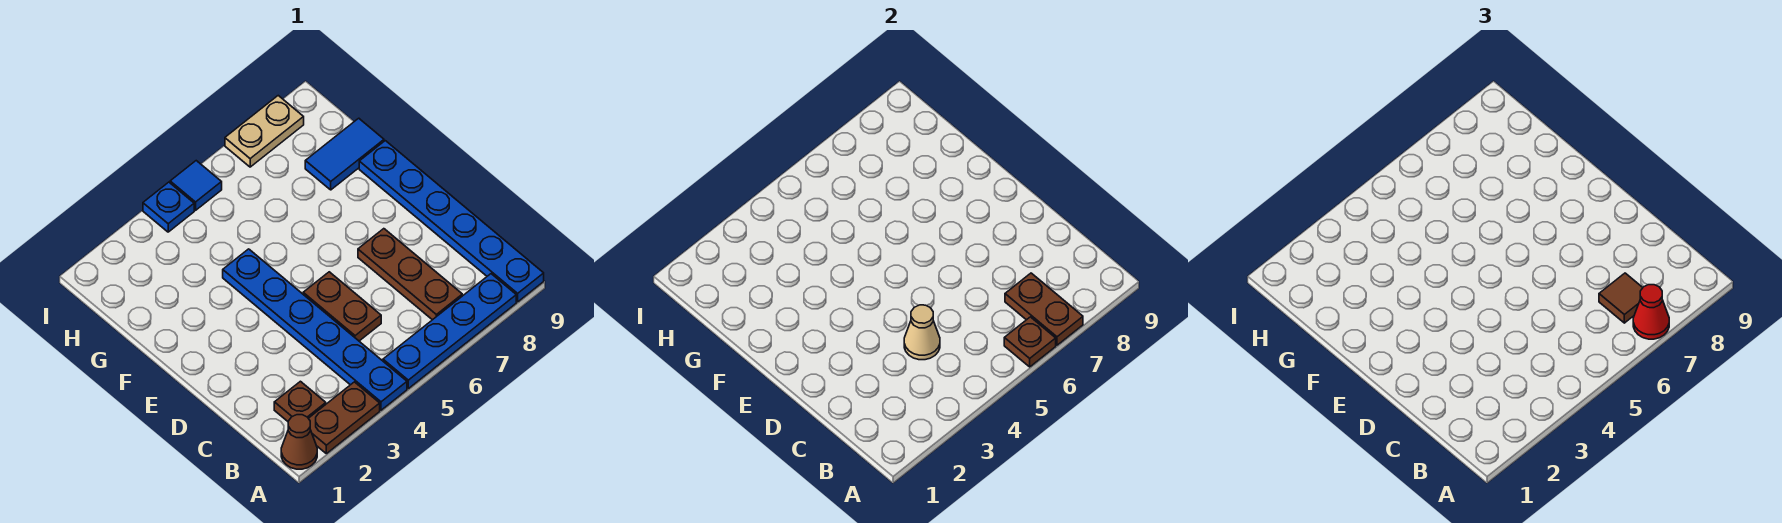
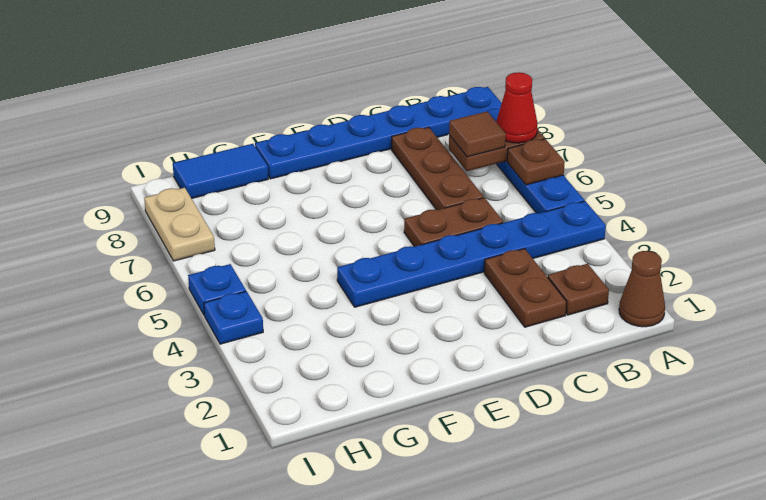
brown plate A2:A3 level 1 -> brown plate C2:C3 level 1
brown plate B7:D7 level 1 -> brown plate C6:C8 level 1
tan cone C4 level 2 -> none
blue tile G8:G9 level 1 -> blue tile G9:H9 level 1
blue tile I5 level 1 -> blue plate I5 level 1

